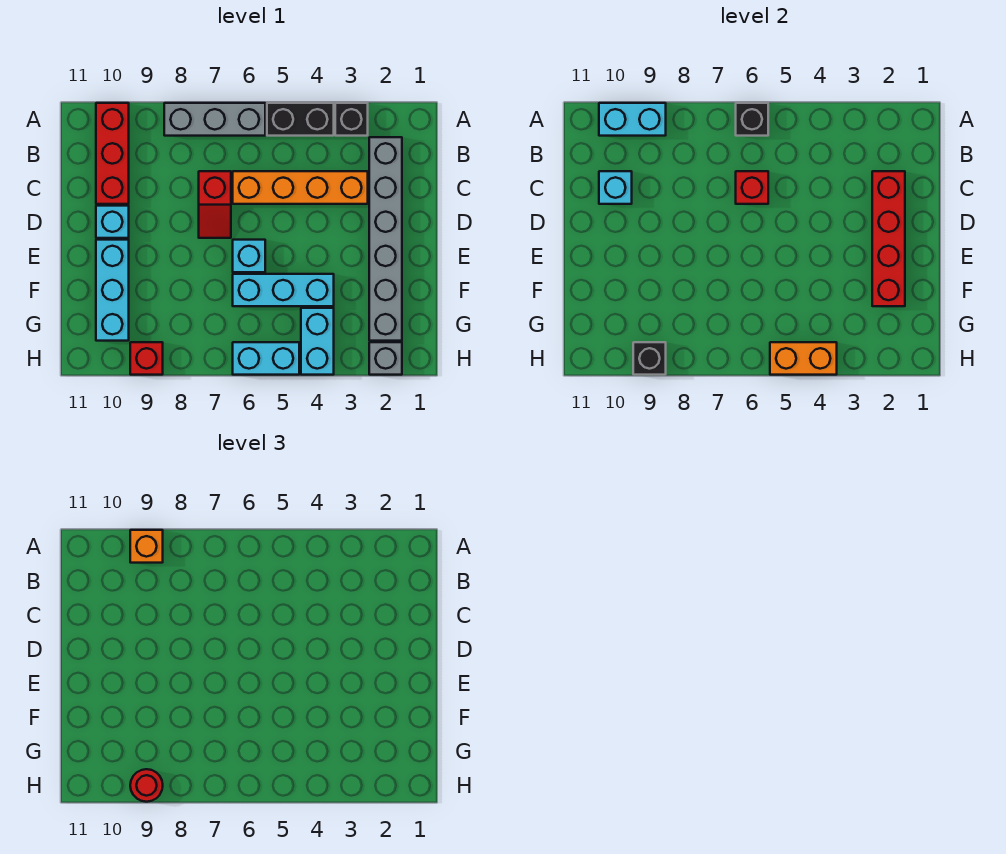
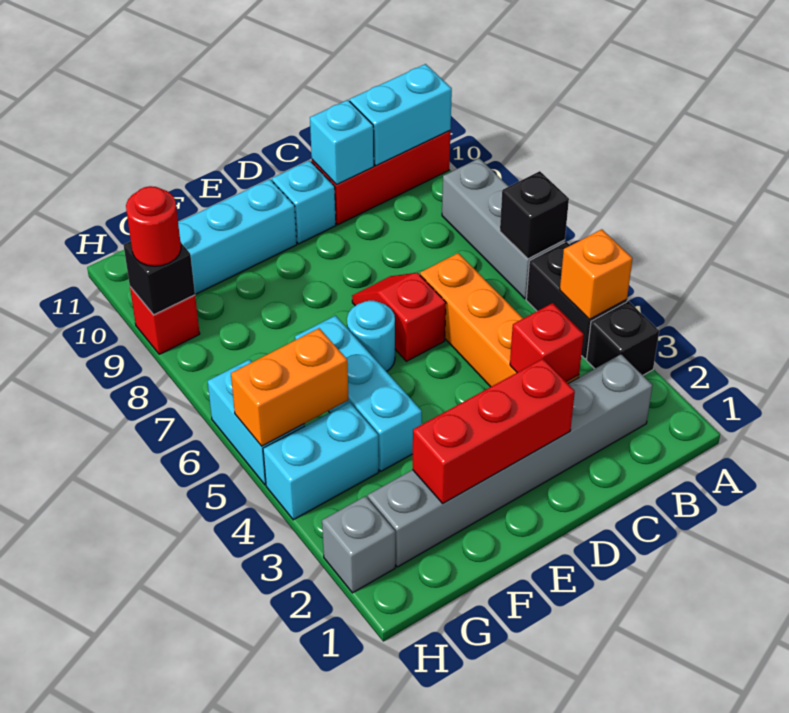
cyan brick A9:A10 level 2 -> cyan brick A10:B10 level 2
orange brick A9 level 3 -> orange brick A4 level 2
red brick C2:F2 level 2 -> red brick D2:F2 level 2
red brick C6 level 2 -> red brick C3 level 2
red slope C7:D7 level 1 top C -> red slope D6:D7 level 1 top 6
cyan brick E6 level 1 -> cyan round brick E6 level 1
orange brick H4:H5 level 2 -> orange brick G5:H5 level 2

